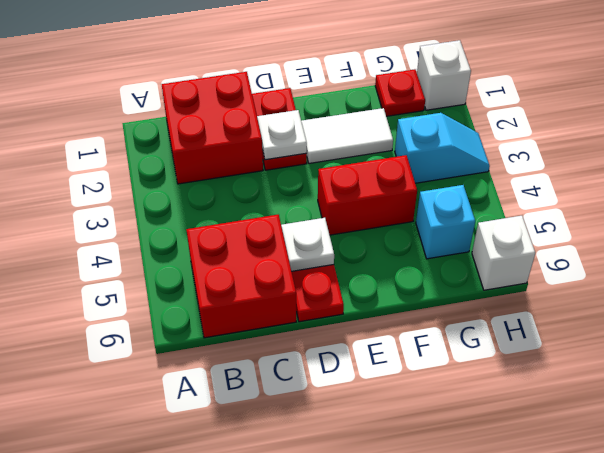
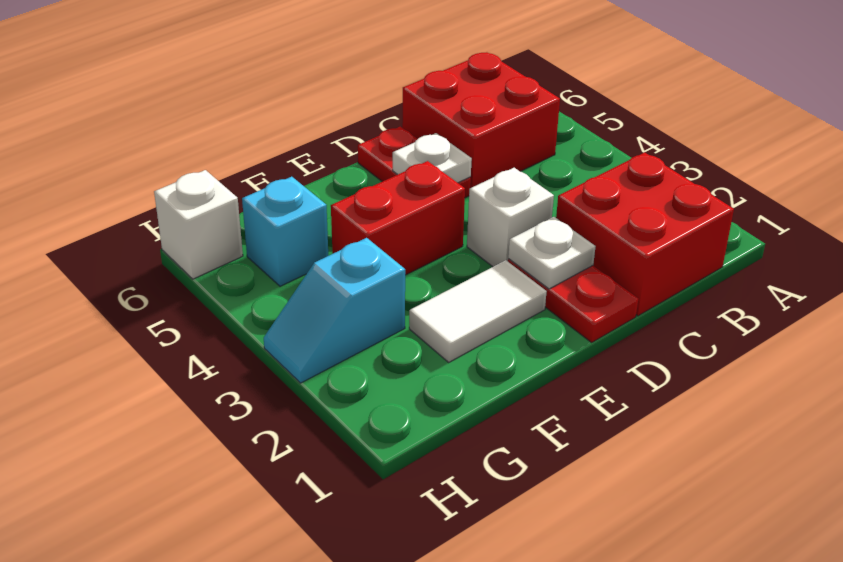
red plate G1 level 1 -> none
white brick H1 level 1 -> white brick D3 level 1

